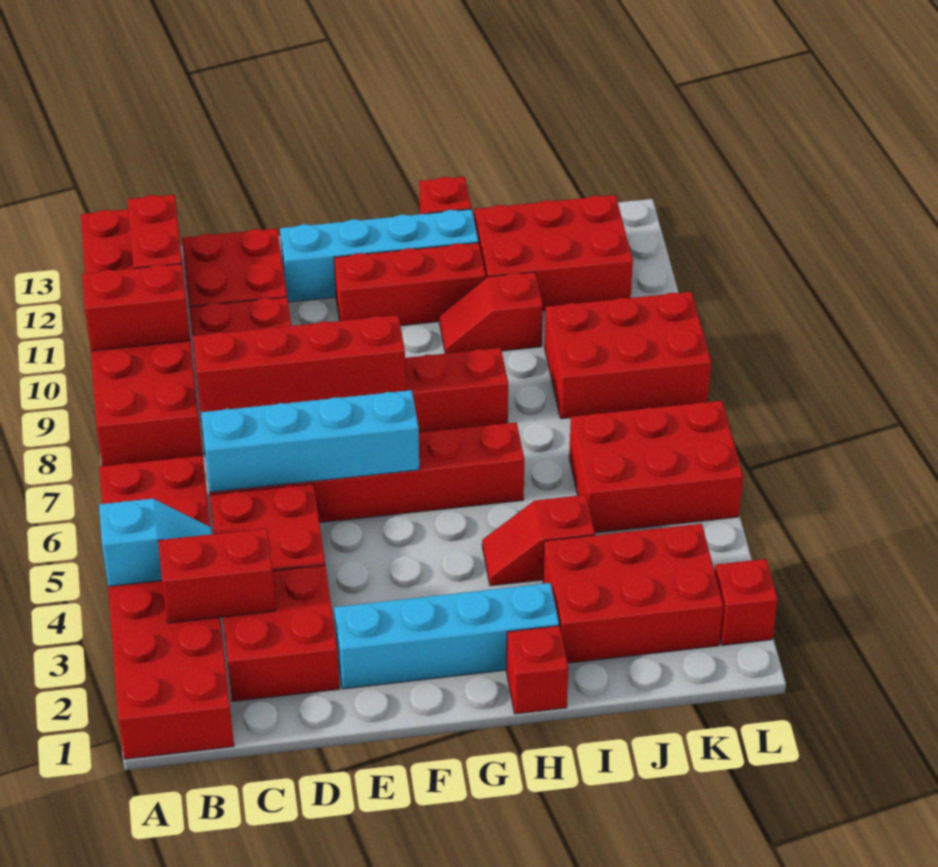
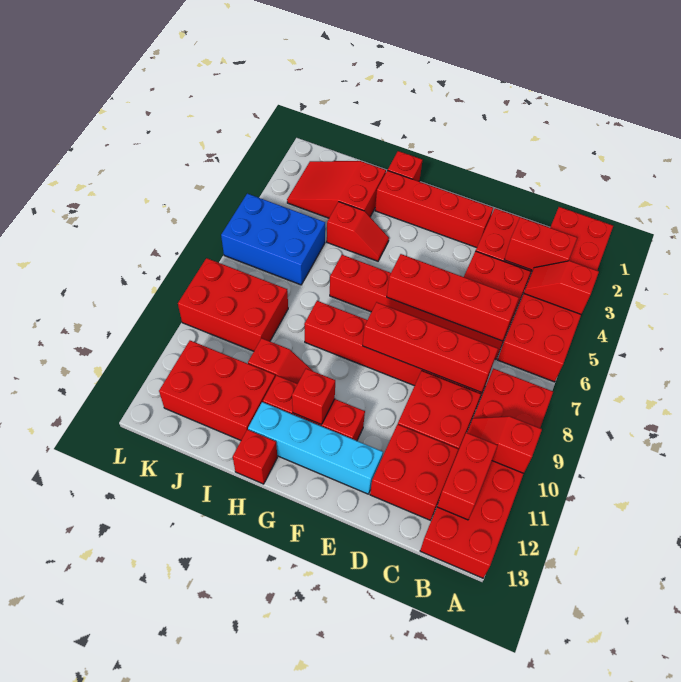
cyan slope A4:B4 level 2 top A -> red slope A4:B4 level 2 top A
red brick A10:B10 level 2 -> red slope A10:B10 level 2 top A
cyan brick C6:F6 level 2 -> red brick C6:F6 level 2
cyan brick E2:H2 level 1 -> red brick E2:H2 level 1
red brick I2:K3 level 1 -> red slope I2:K3 level 1 top I
red brick J5:L6 level 1 -> blue brick J5:L6 level 1
red brick L2 level 1 -> red brick G11 level 2

